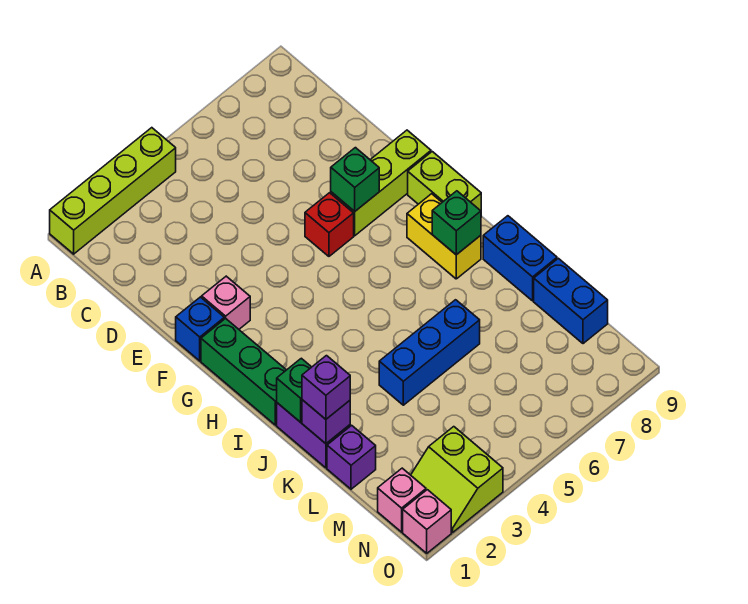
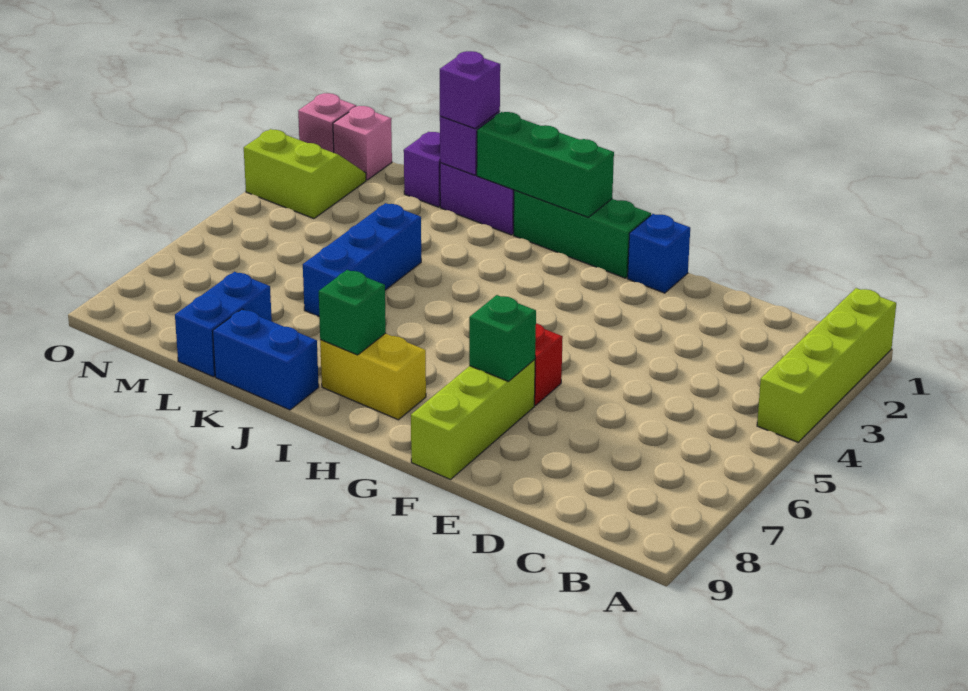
pink brick F2 level 1 -> none
lime brick G9:H9 level 1 -> none
green brick J1 level 2 -> green brick H1:J1 level 2
blue brick L9:M9 level 1 -> blue brick L8:L9 level 1

